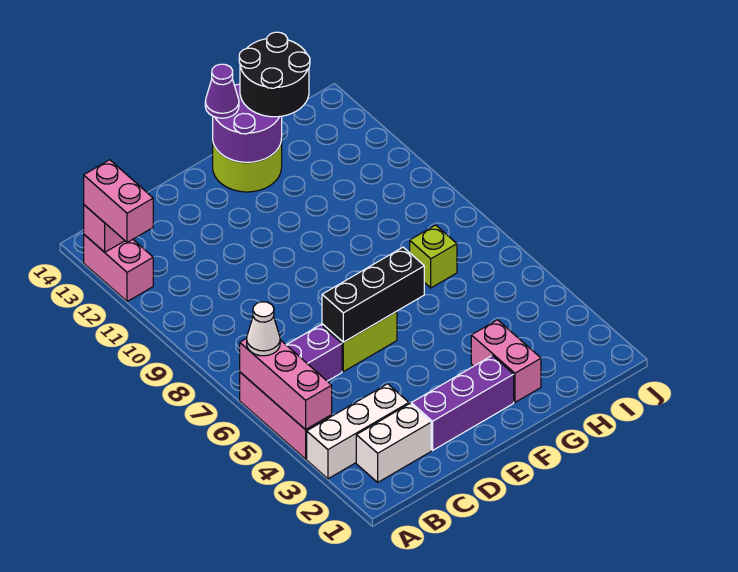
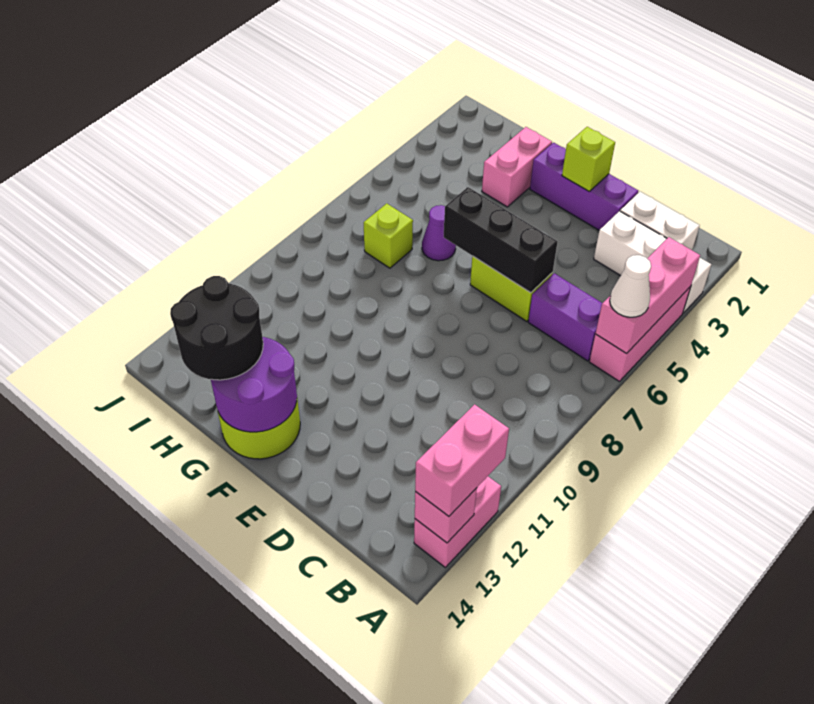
none -> lime brick E2 level 2
purple cone F14 level 3 -> purple cone G6 level 1

